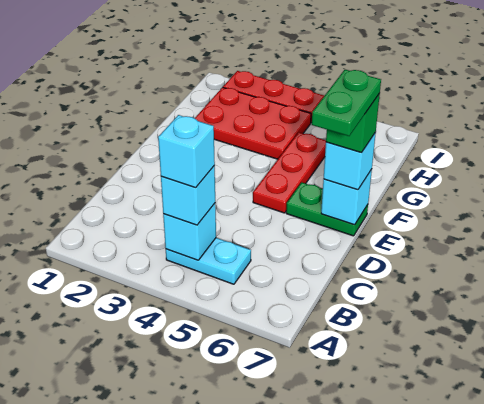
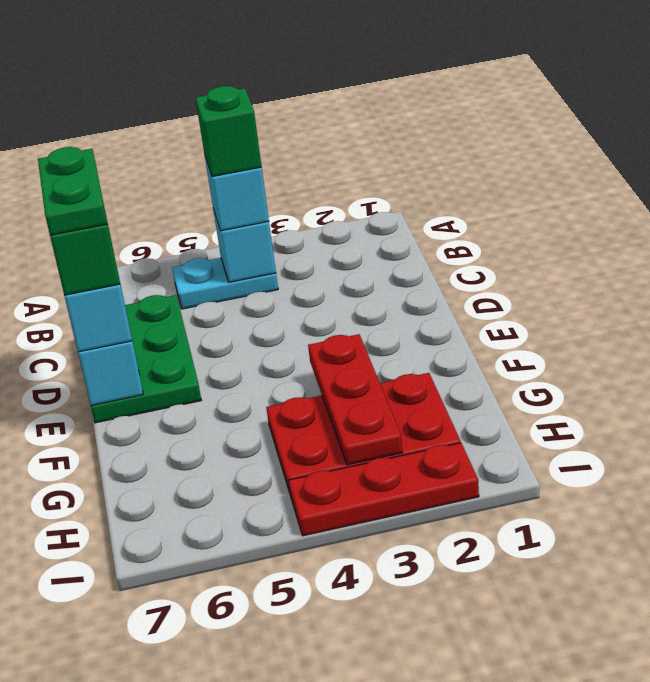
cyan brick B4 level 4 -> green brick B4 level 4
red plate E5:G5 level 1 -> red plate F3:H3 level 2
green plate E6:E7 level 1 -> green plate C6:E7 level 1

